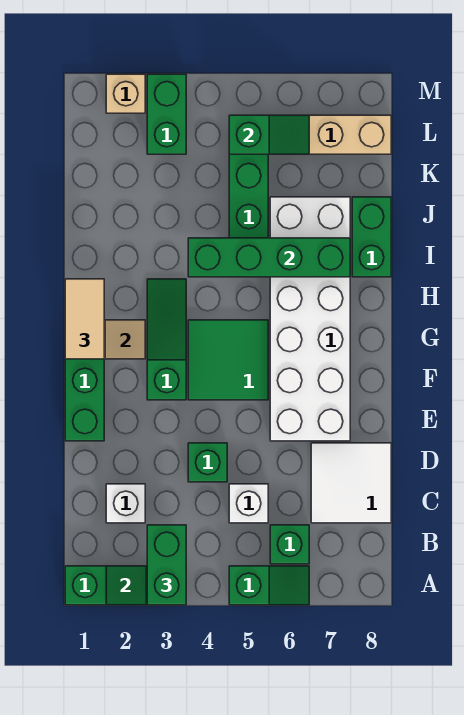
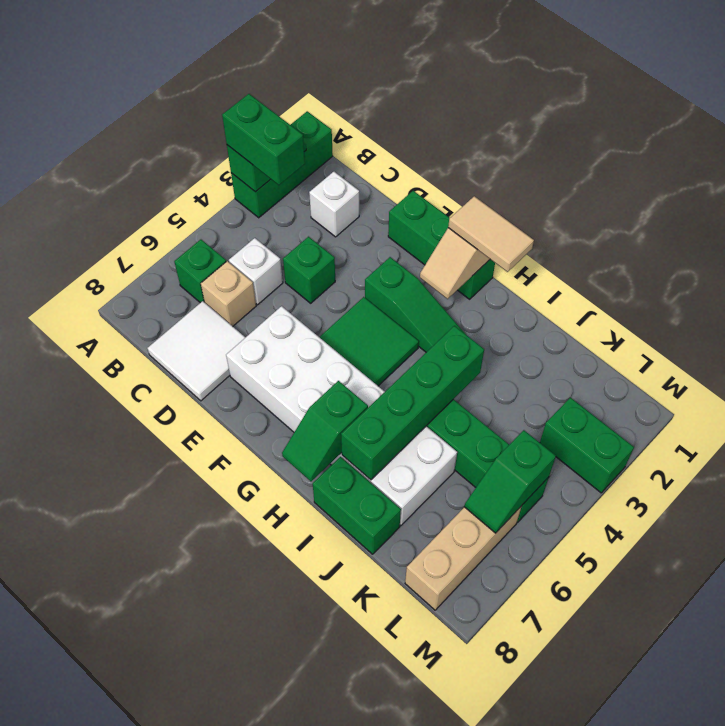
green slope A5:A6 level 1 top 5 -> green slope H7:H8 level 2 top 7
tan brick M2 level 1 -> tan brick C6 level 1

